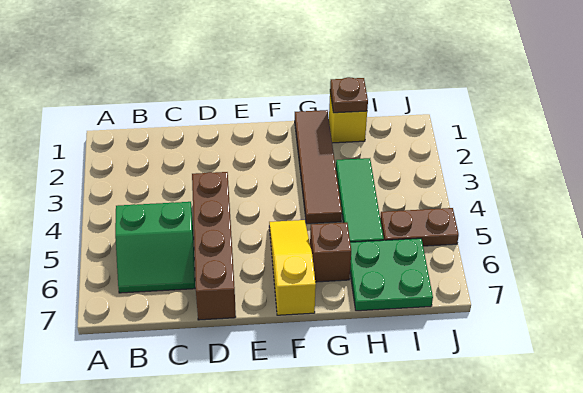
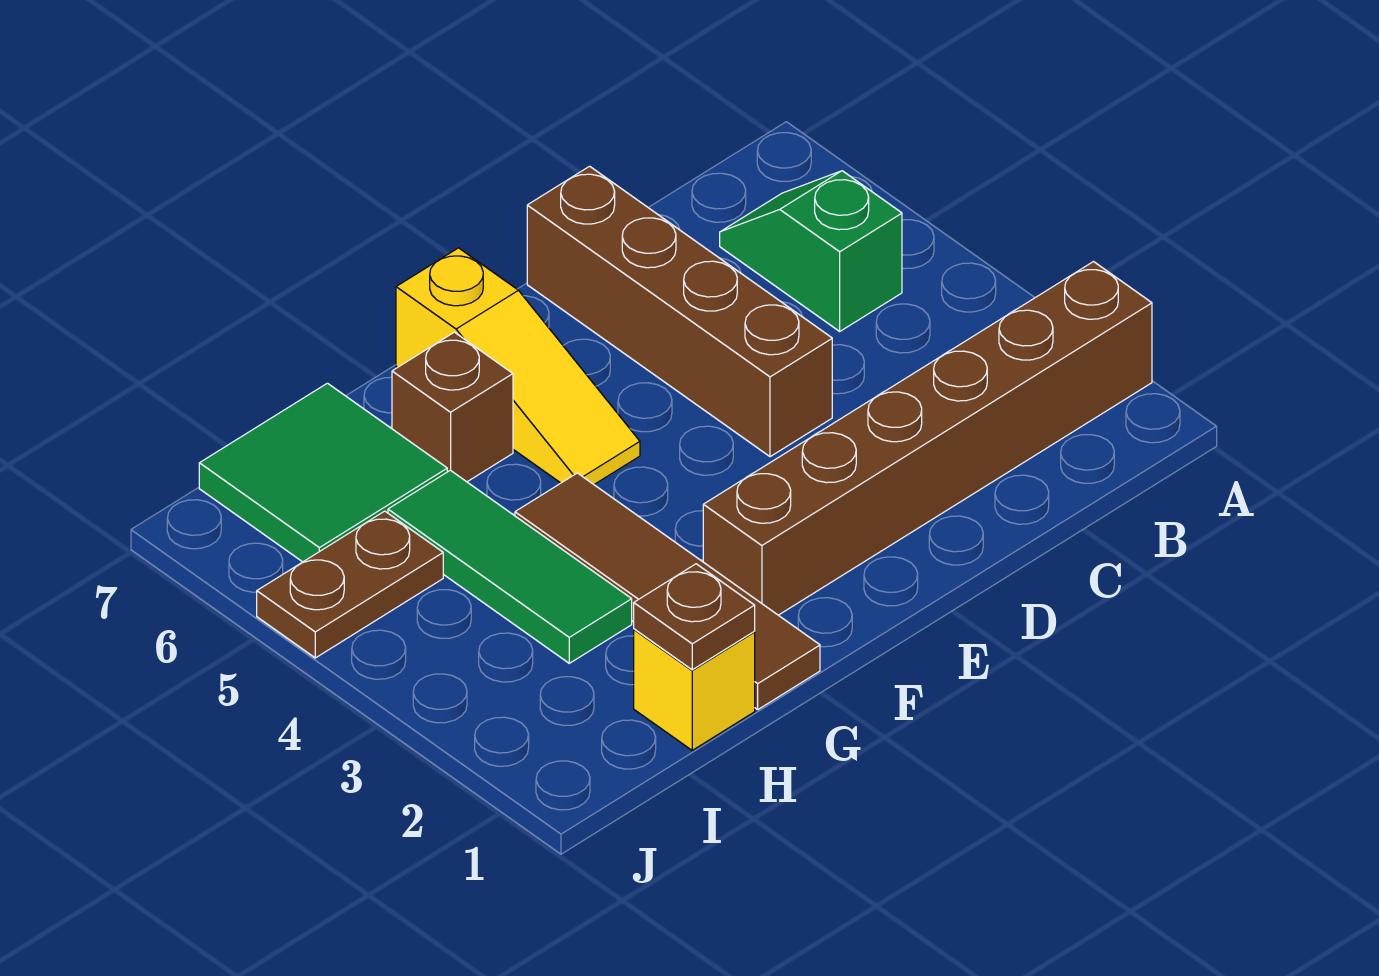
none -> brown brick A2:F2 level 1
green slope B5:C6 level 1 top 5 -> green slope B5:B6 level 1 top 5
green plate H6:I7 level 1 -> green tile H6:I7 level 1

